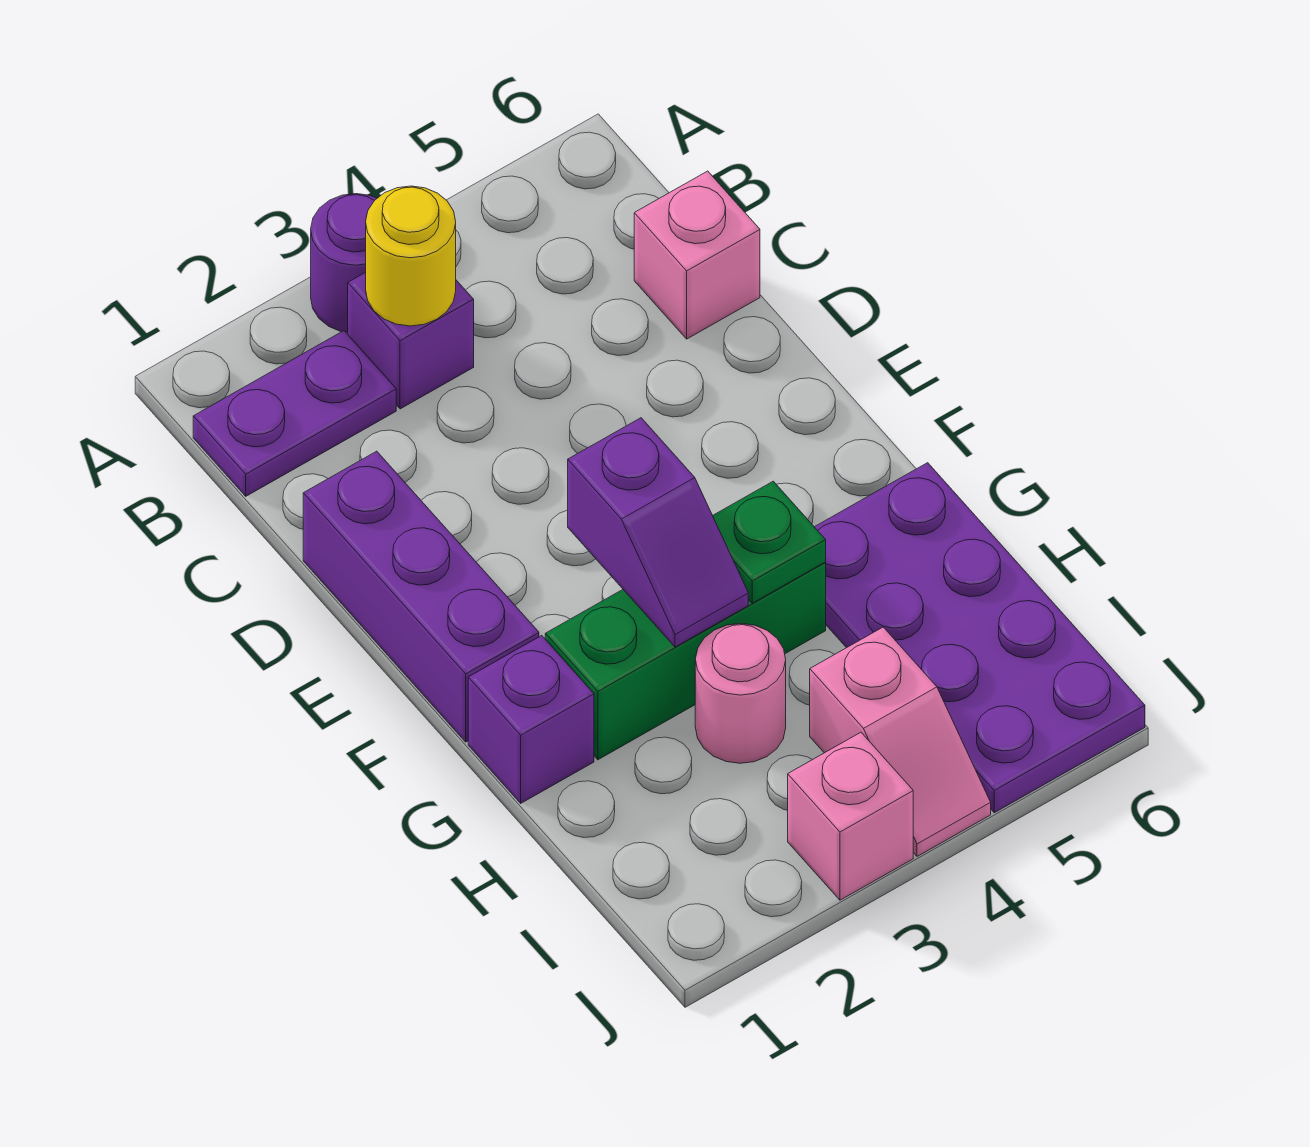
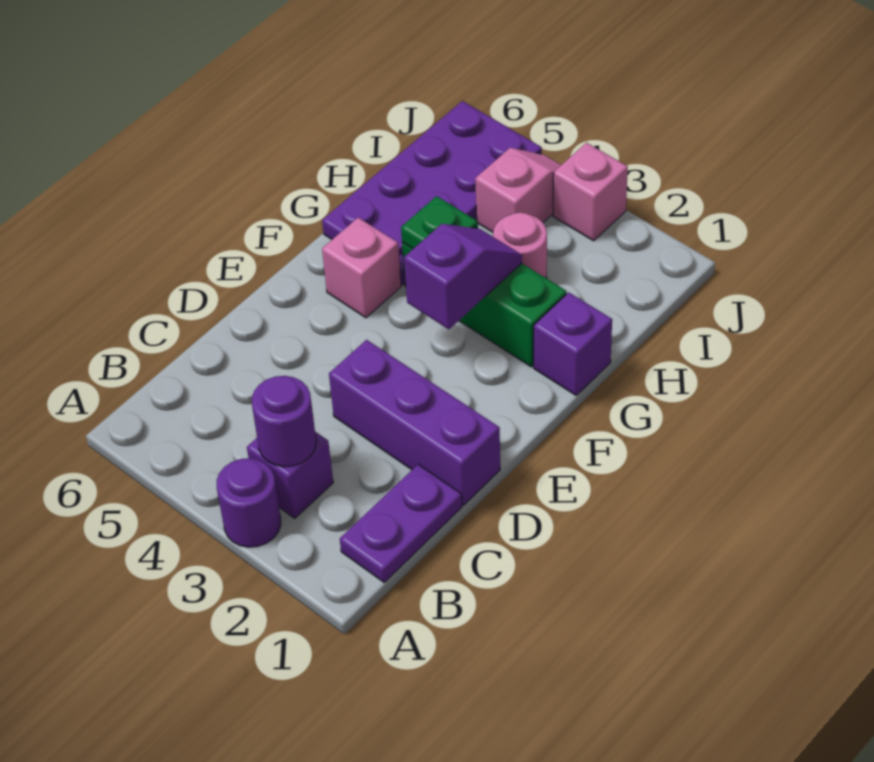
purple plate B1:B2 level 1 -> purple plate B1:C1 level 1
yellow round brick B3 level 2 -> purple round brick B3 level 2
pink brick C6 level 1 -> pink brick F5 level 1
purple brick D1:F1 level 1 -> purple brick D1:D3 level 1

